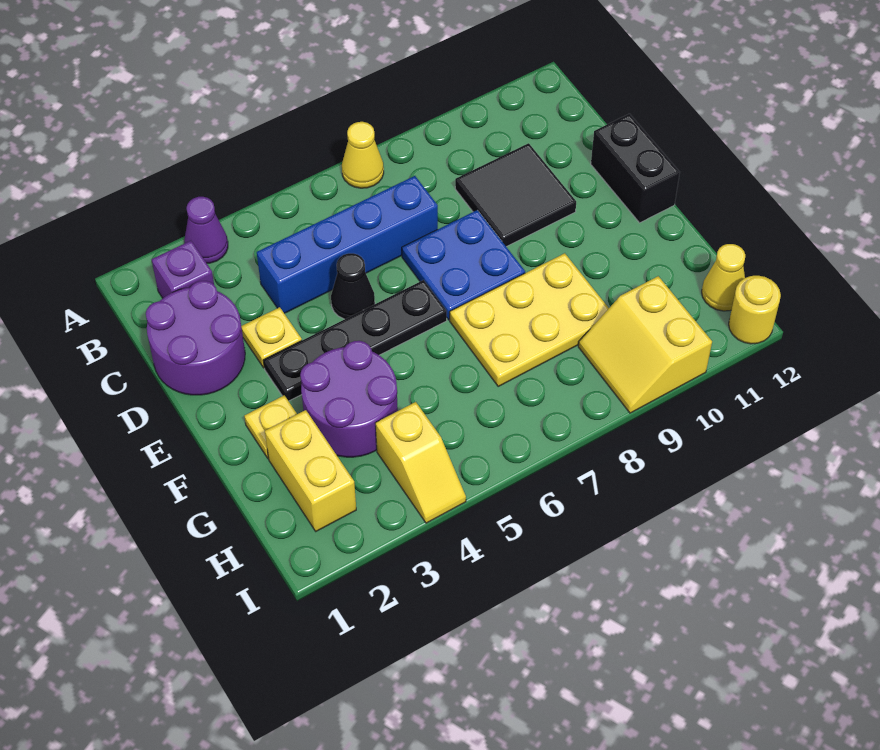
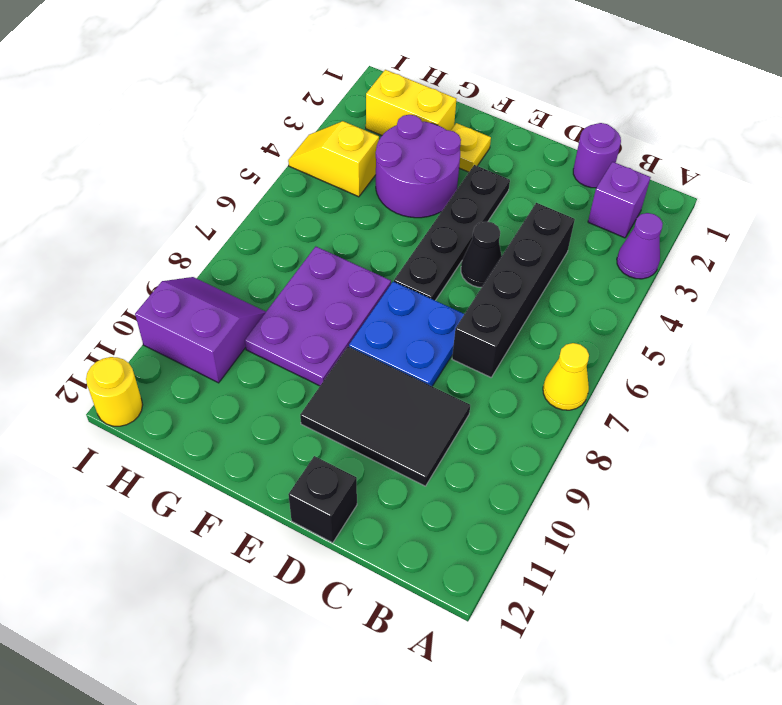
purple round brick C1:D2 level 1 -> purple round brick C1 level 1
blue brick C4:C7 level 1 -> black brick C4:C7 level 1
black tile C9:D10 level 1 -> black tile C9:E10 level 1
yellow plate D3 level 1 -> none
black brick D12:E12 level 1 -> black brick D12 level 1
yellow plate F7:G9 level 1 -> purple plate F7:G9 level 1
yellow slope H9:I10 level 1 top 10 -> purple slope H9:I10 level 1 top 10
yellow cone H12 level 1 -> none

